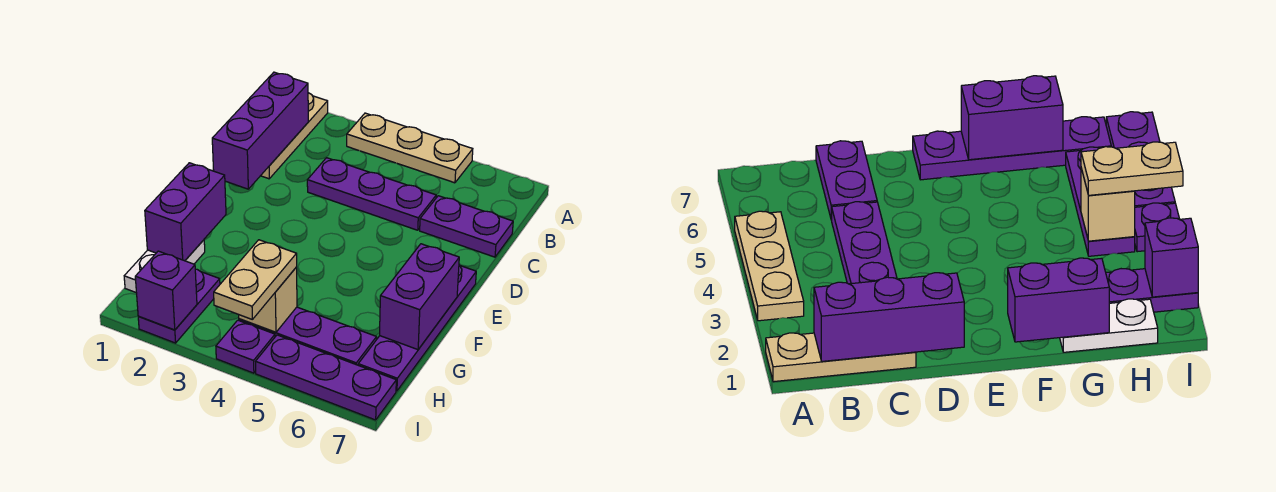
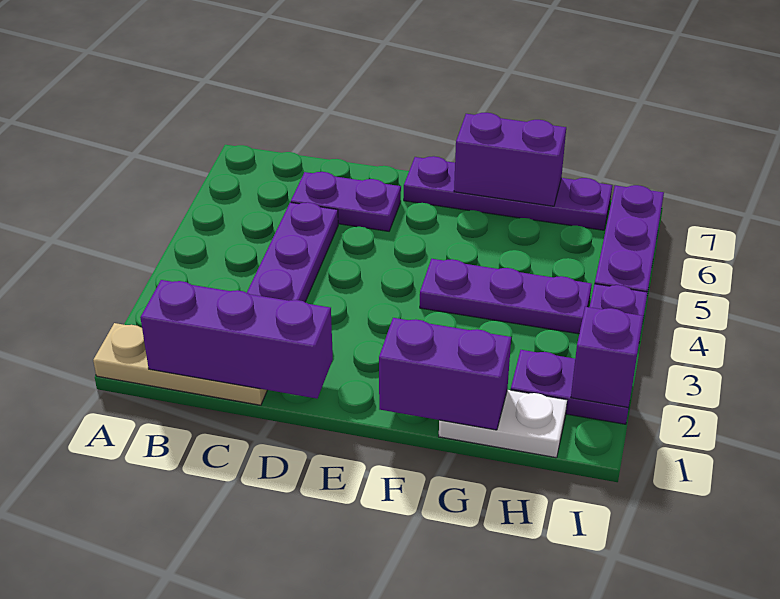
tan plate A3:A5 level 1 -> none
purple plate C6:C7 level 1 -> purple plate C6:D6 level 1
purple plate H4:H6 level 1 -> purple plate F4:H4 level 1
tan brick H4 level 2 -> none
tan plate H4:I4 level 3 -> none

